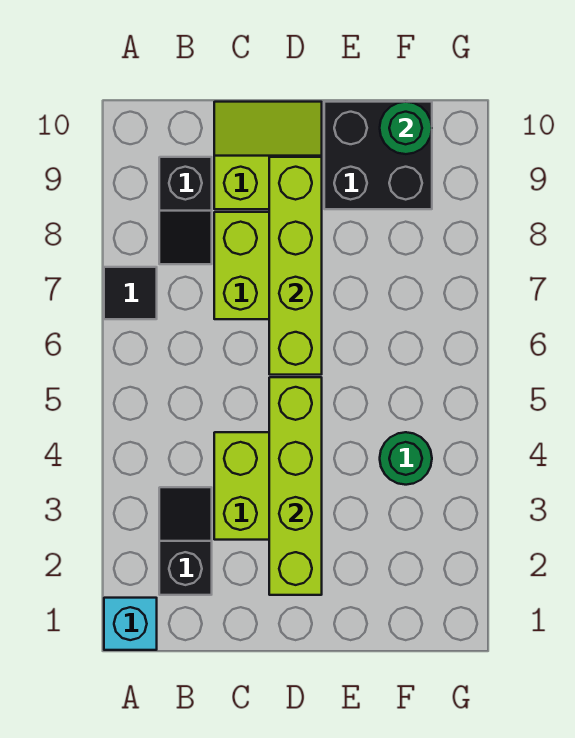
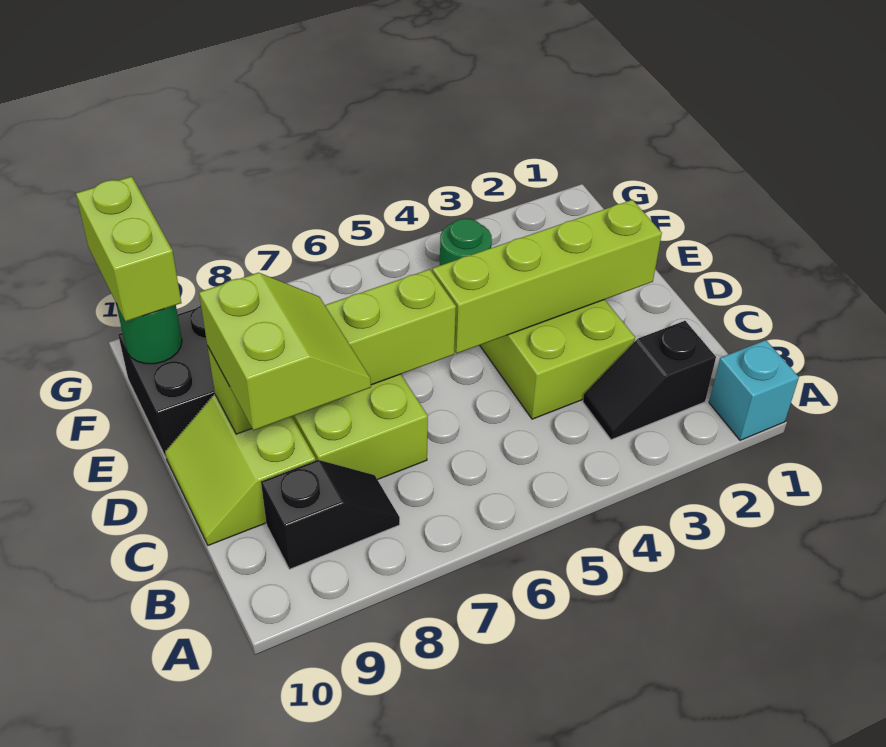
black tile A7 level 1 -> none
none -> lime slope C8:D9 level 3 top 9
none -> lime brick F10:G10 level 3

